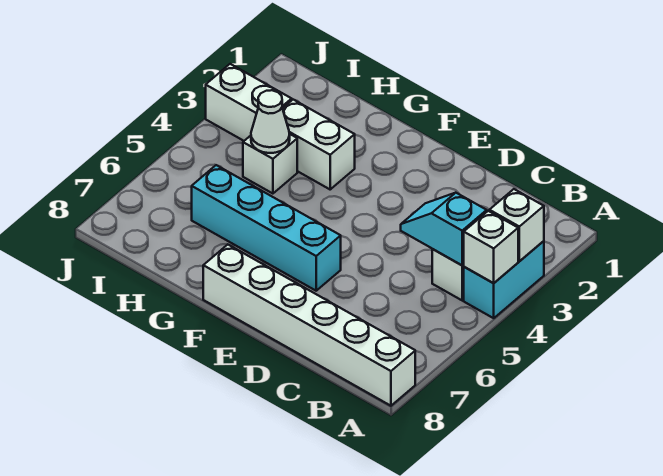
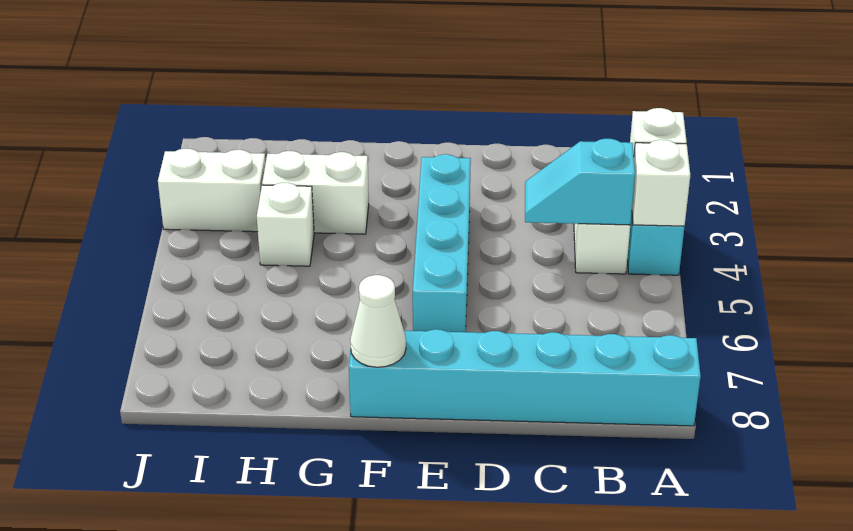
white brick A8:F8 level 1 -> cyan brick A8:F8 level 1
cyan brick E6:H6 level 1 -> cyan brick E3:E6 level 1
white cone H4 level 2 -> white cone F8 level 2

